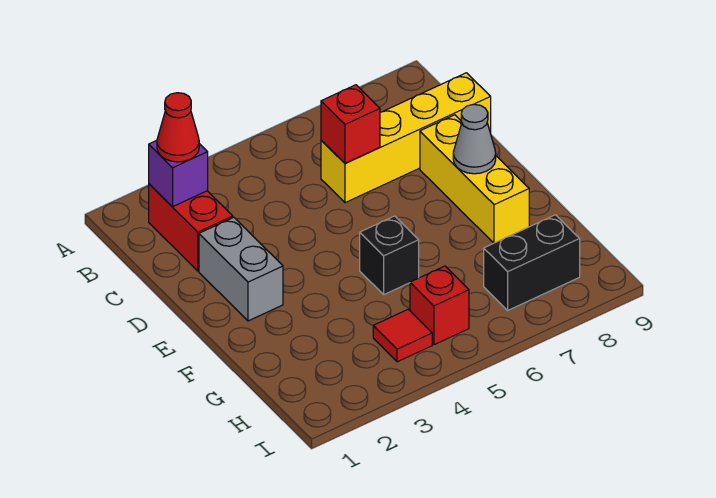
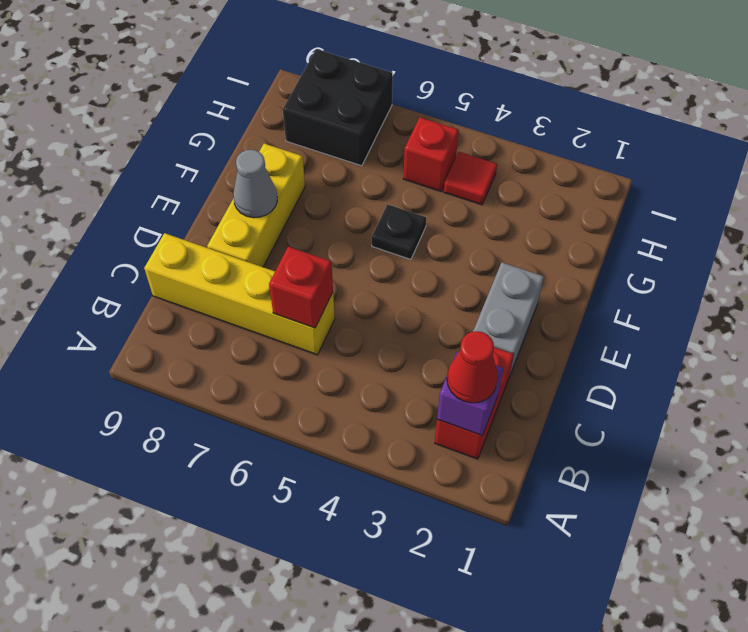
black brick F5 level 1 -> black plate F5 level 1
black brick H7:H8 level 1 -> black brick H7:I8 level 1

